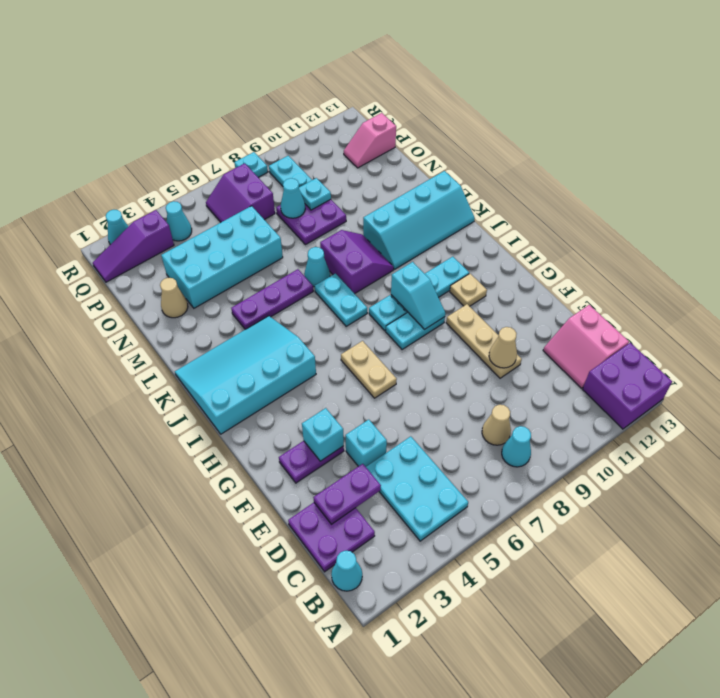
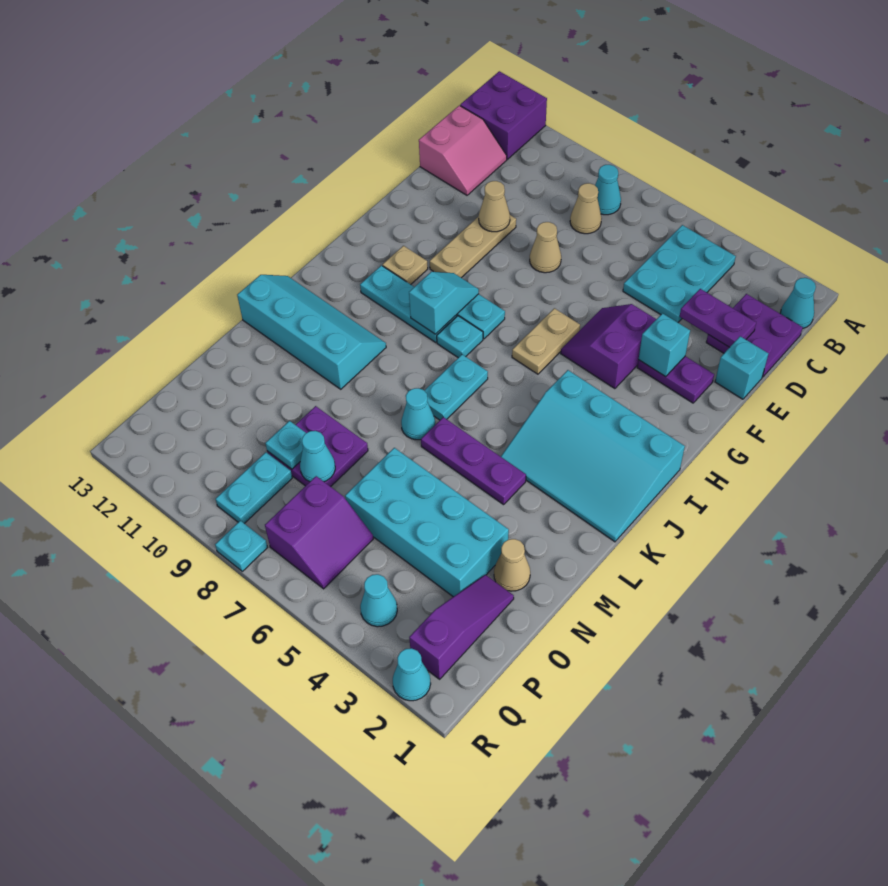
cyan brick E4 level 1 -> cyan brick E1 level 1
none -> tan cone E8 level 1
purple slope K8:L9 level 1 top 8 -> purple slope F4:G5 level 1 top 4
pink slope P12:P13 level 1 top 13 -> none
purple slope Q1:Q3 level 1 top 3 -> purple slope O2:Q2 level 1 top Q

